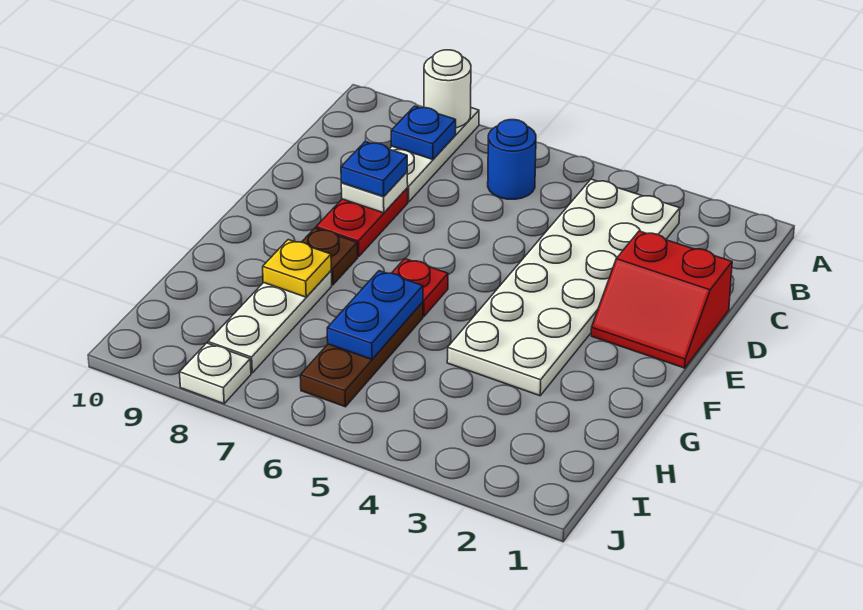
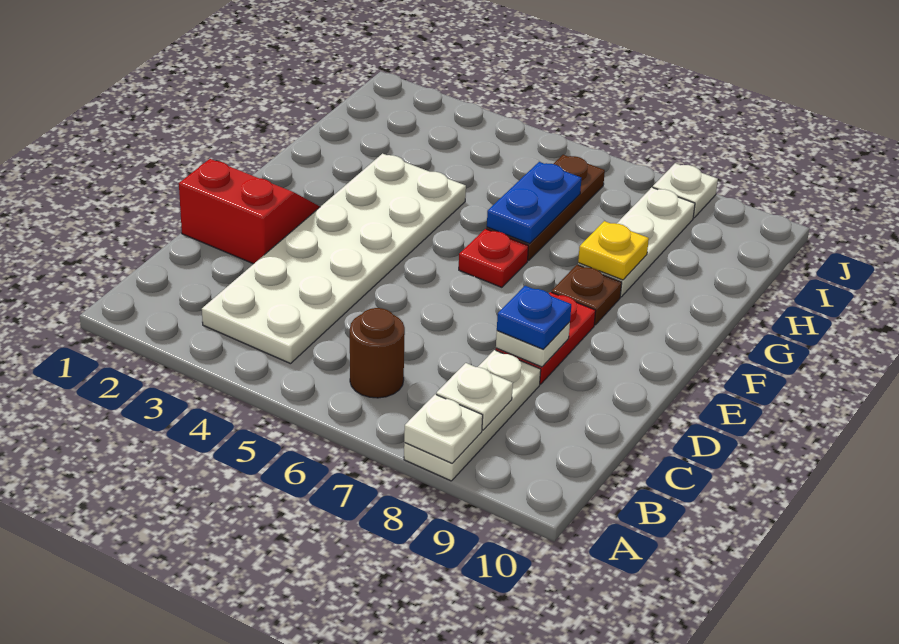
white round brick A8 level 2 -> white plate A8 level 2
blue round brick B6 level 1 -> brown round brick B6 level 1
blue plate B8 level 2 -> white plate B8 level 2

